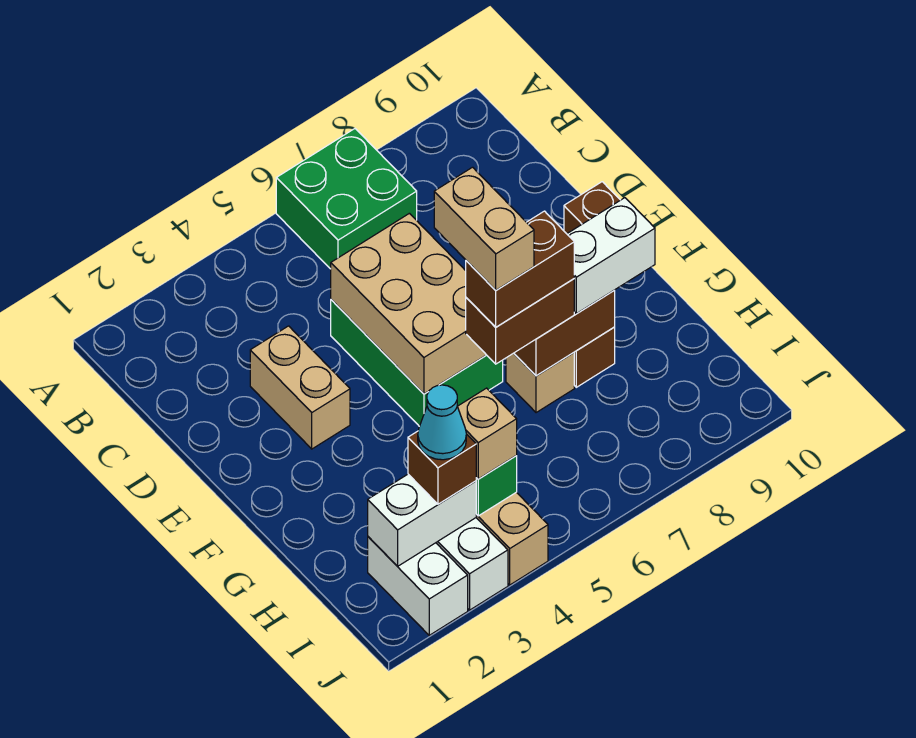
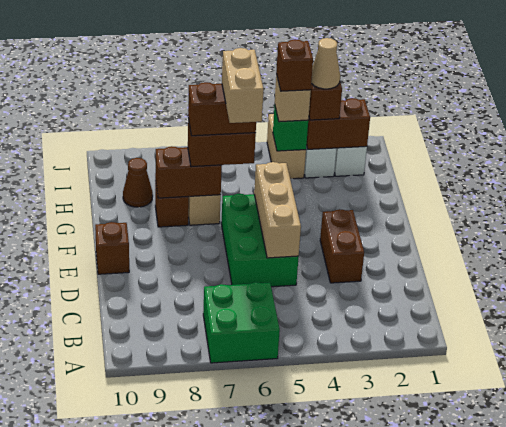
tan brick D3:E3 level 1 -> brown brick D3:E3 level 1
tan brick D5:F6 level 2 -> tan brick D5:F5 level 2
white brick G8:G9 level 3 -> none
none -> brown cone H9 level 1
white brick I2:I3 level 2 -> brown brick I2:I3 level 2
cyan cone I3 level 4 -> tan cone I3 level 4
none -> brown brick I4 level 4

